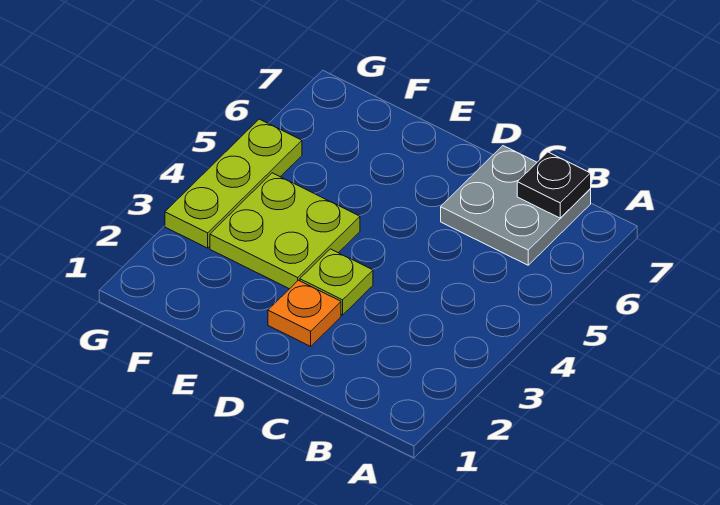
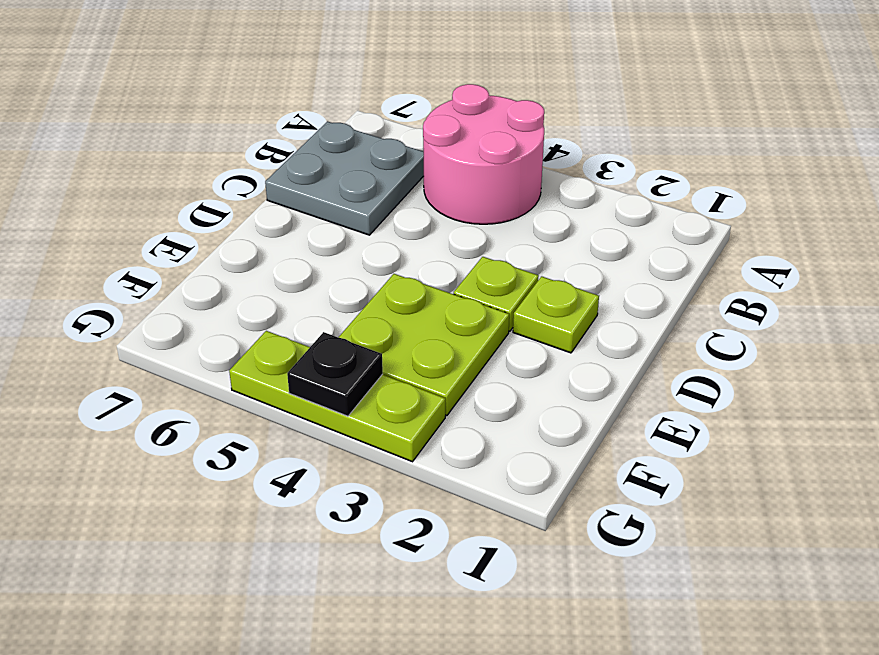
none -> pink round brick A4:B5 level 1
black plate B7 level 2 -> black plate G4 level 2
orange plate D2 level 1 -> lime plate D2 level 1

